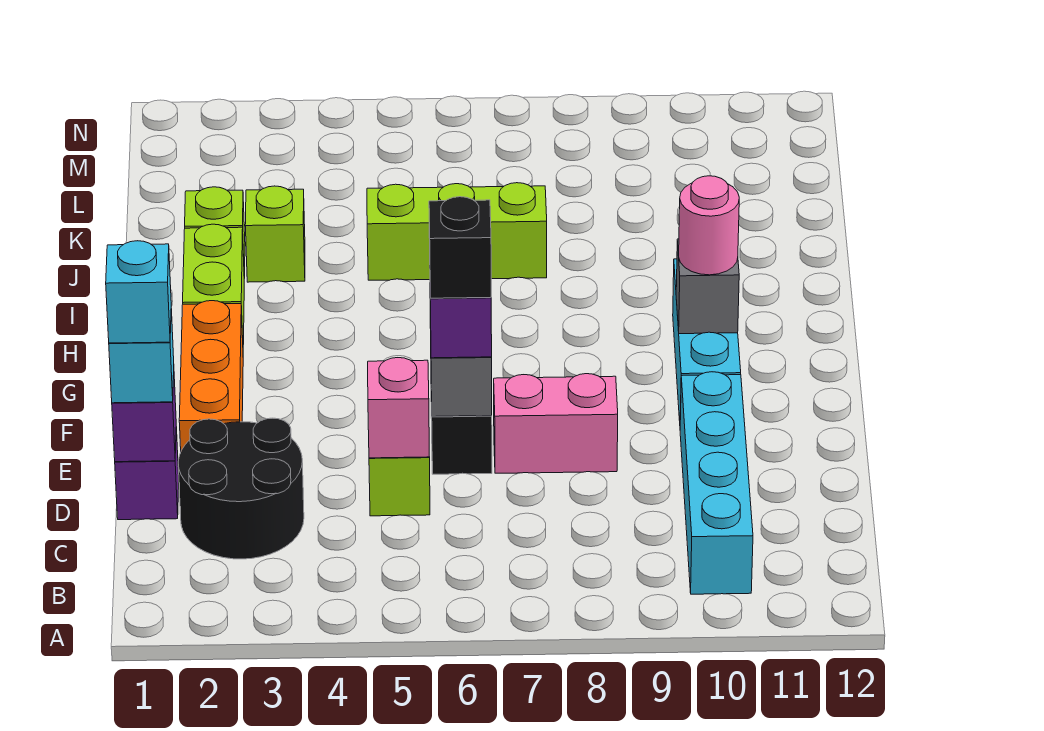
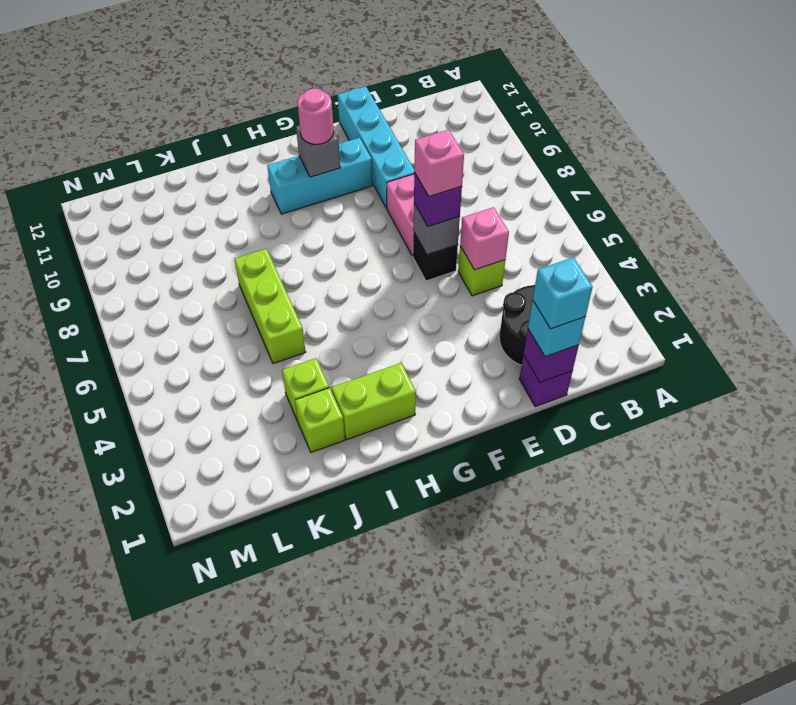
cyan brick B10:E10 level 1 -> cyan brick E9:E12 level 1
orange brick E2:G2 level 1 -> none
black brick E6 level 4 -> pink brick E6 level 4

